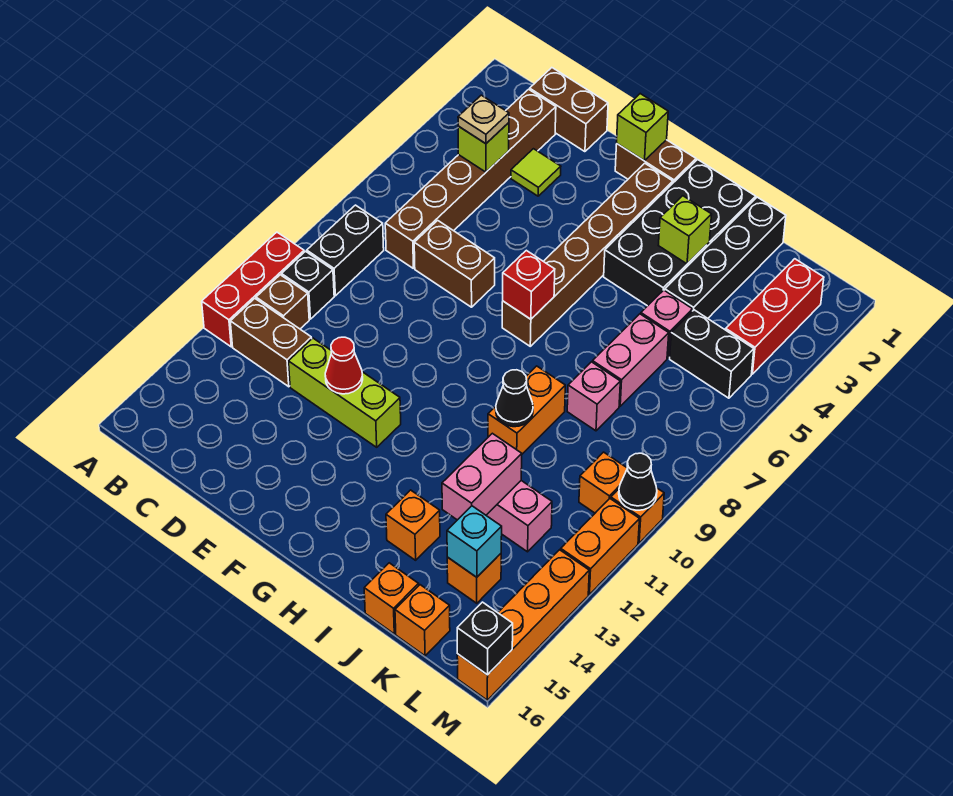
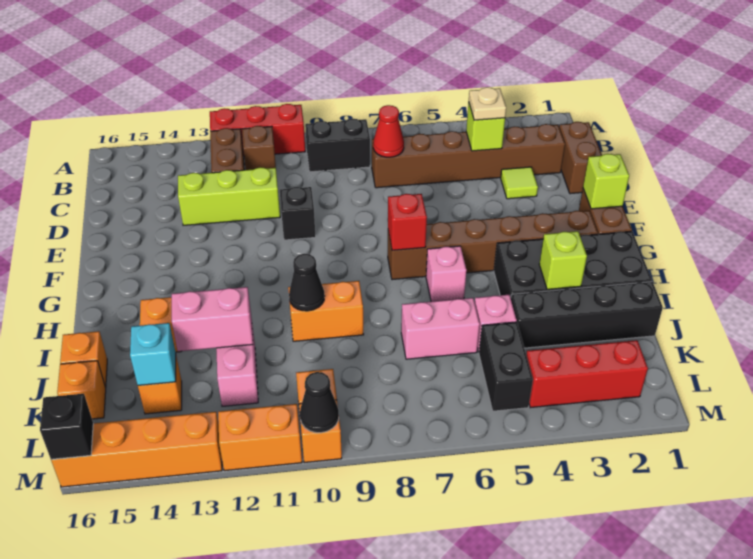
black brick B10 level 1 -> black brick E10 level 1
brown brick D7:E7 level 1 -> none
lime brick D12:F12 level 1 -> lime brick D11:D13 level 1
red cone E12 level 2 -> red cone C7 level 2
pink brick J8 level 1 -> pink brick H6 level 1

